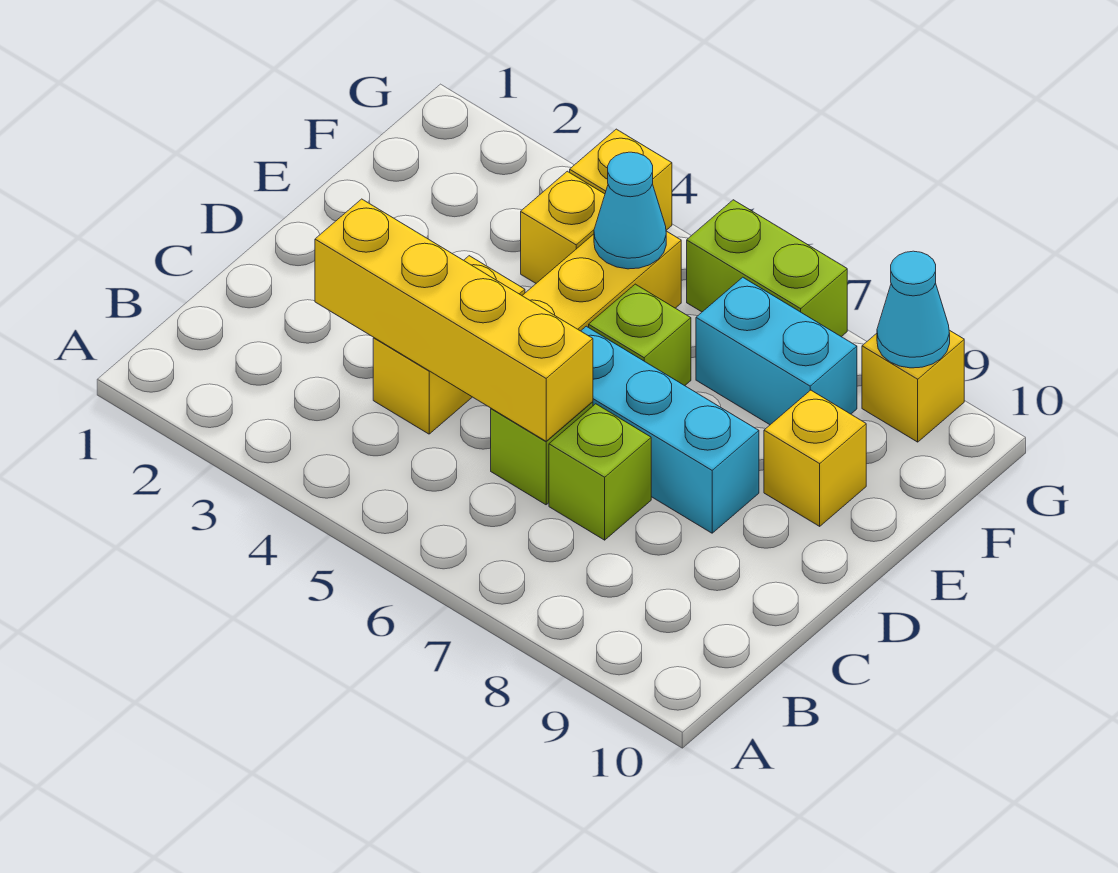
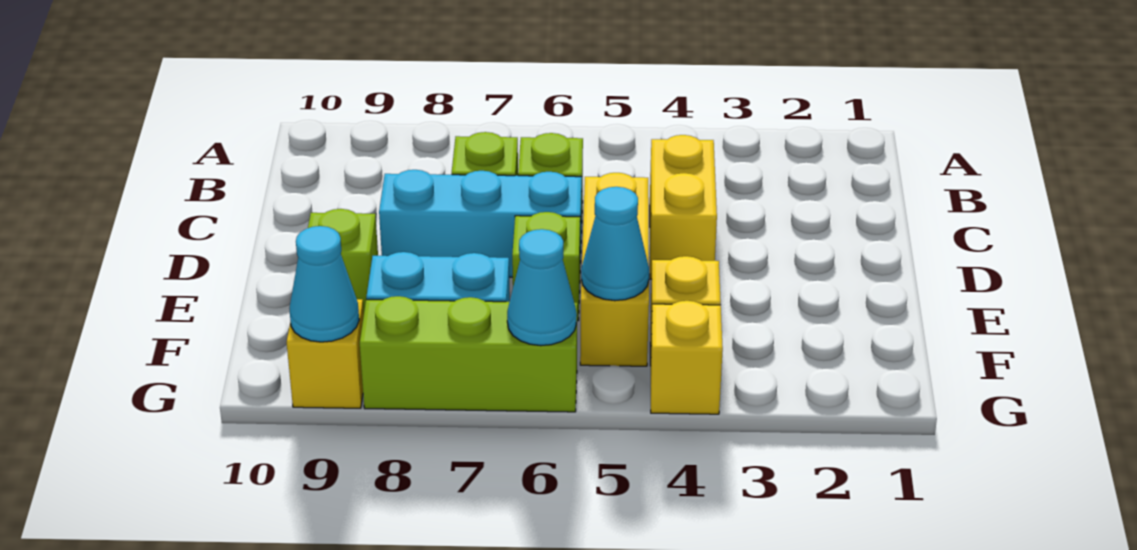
yellow brick C3:C6 level 2 -> none
yellow brick E9 level 1 -> lime brick E9 level 1
lime brick G6:G7 level 1 -> lime brick G6:G8 level 1
none -> cyan cone G6 level 2

